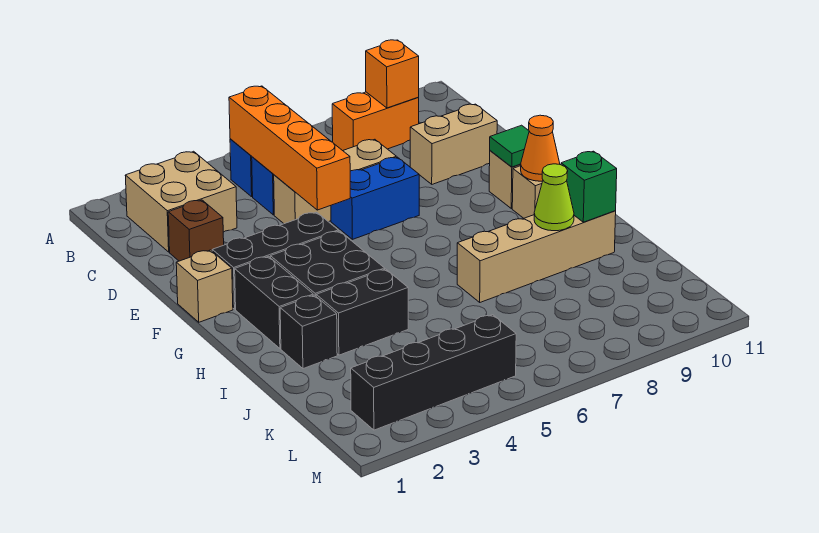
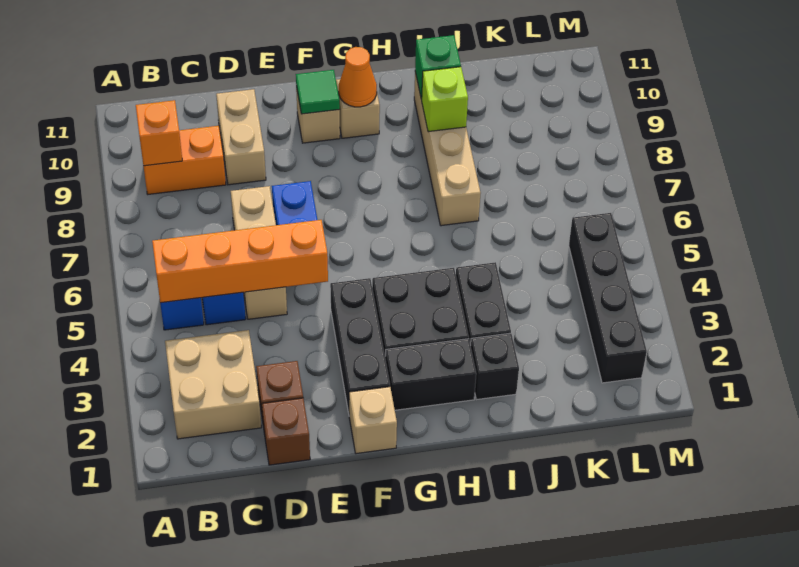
orange brick B8:B9 level 1 -> orange brick B9:C9 level 1
none -> brown brick D1 level 1
lime cone I9 level 2 -> lime brick I9 level 2

